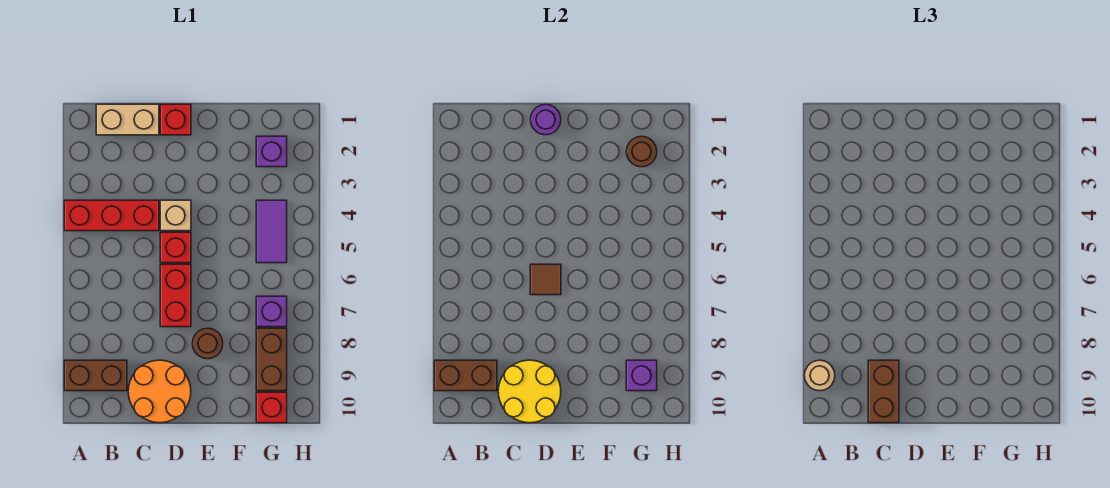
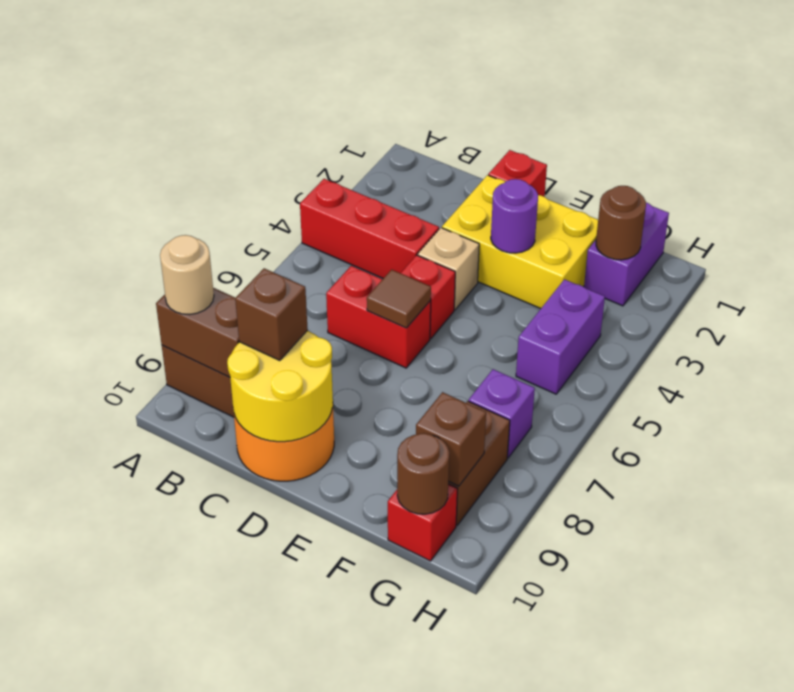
tan brick B1:C1 level 1 -> none
brown brick C9:C10 level 3 -> brown brick C9 level 3
purple round brick D1 level 2 -> purple round brick E3 level 2
none -> yellow brick D2:F3 level 1
red brick D6:D7 level 1 -> red brick C6:D6 level 1
brown round brick E8 level 1 -> brown round brick G10 level 2
purple brick G2 level 1 -> purple brick G1:G2 level 1
purple tile G4:G5 level 1 -> purple brick G4:G5 level 1
purple brick G9 level 2 -> brown brick G9 level 2

